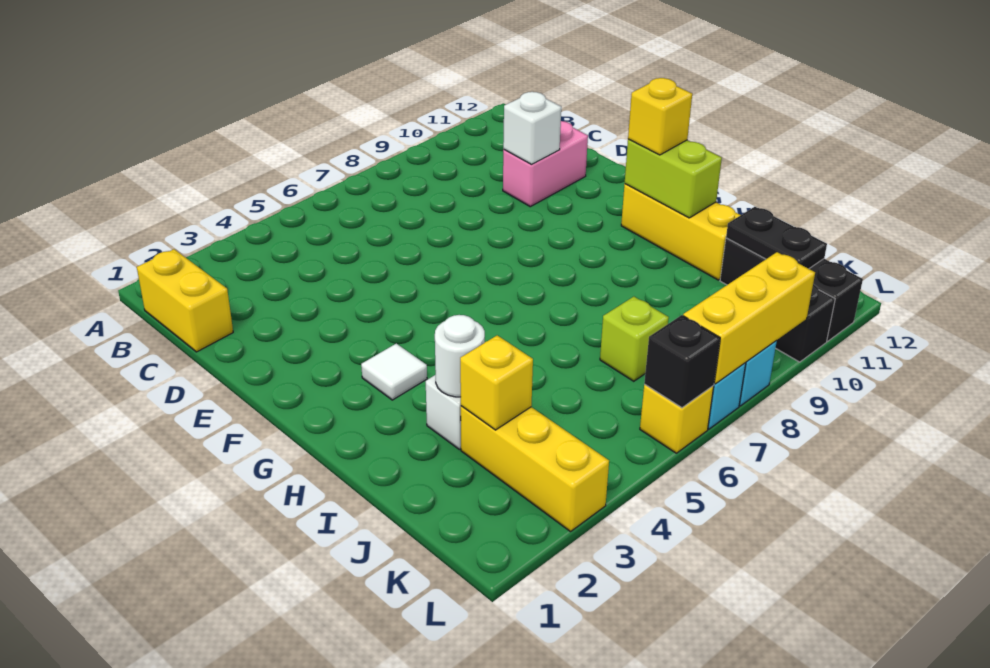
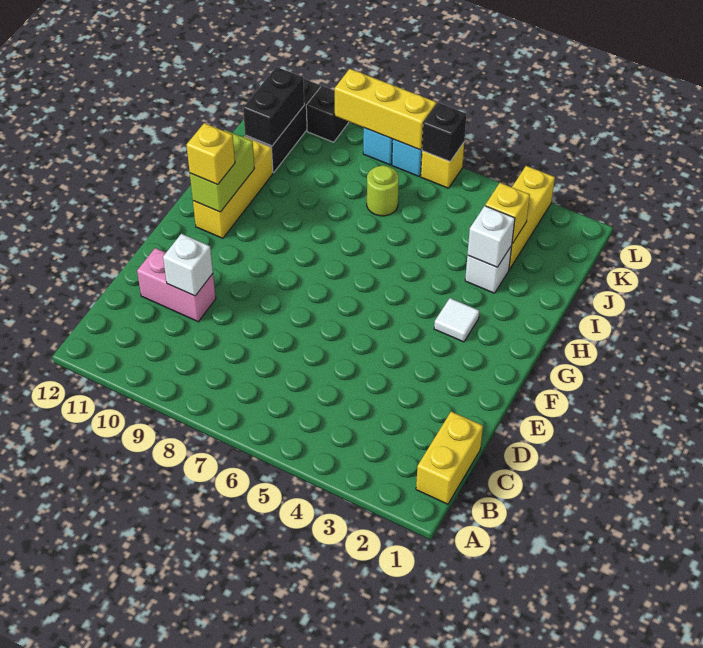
white round brick I3 level 2 -> white brick I3 level 2
lime brick J7 level 1 -> lime round brick J7 level 1
black plate J11:K11 level 2 -> black brick J11:K11 level 2

